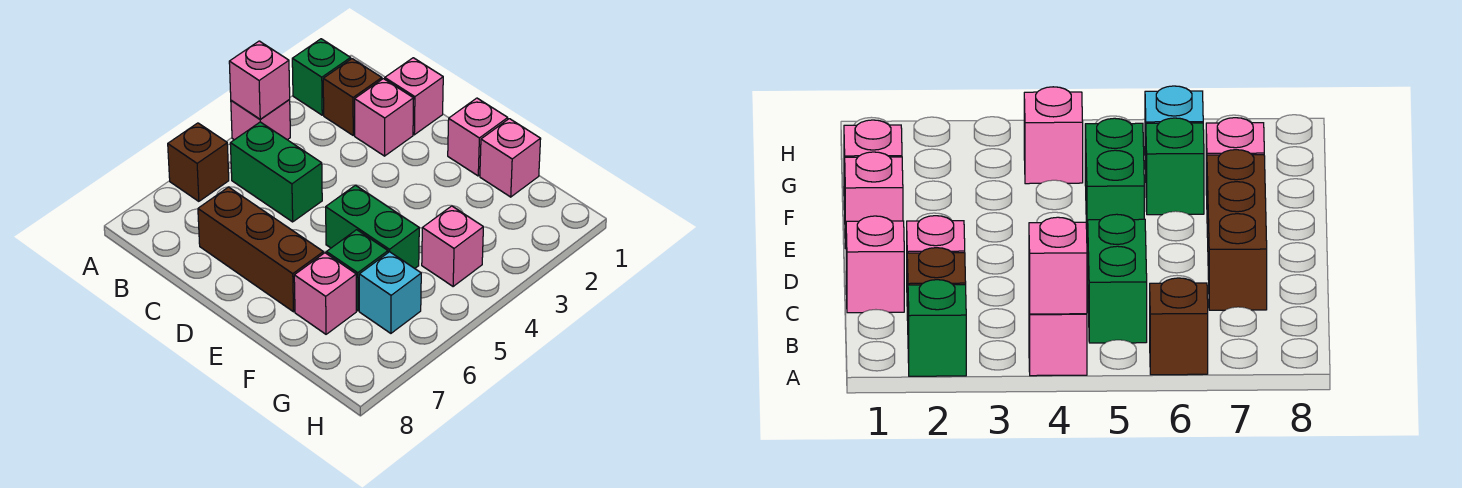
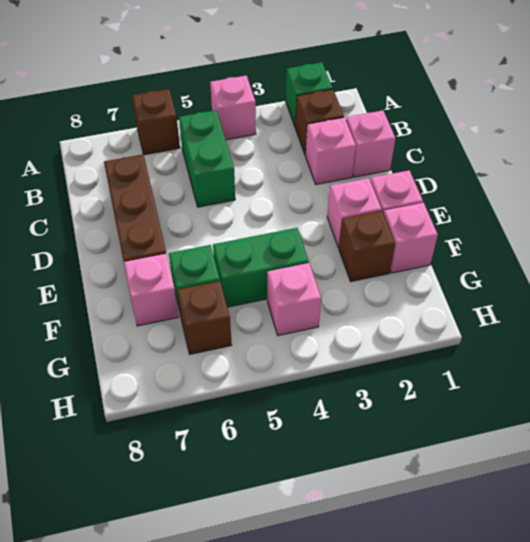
pink brick A4 level 2 -> pink brick E2 level 1
green brick E5:F5 level 1 -> green brick F4:F5 level 1
none -> brown brick F2 level 1
cyan brick G6 level 1 -> brown brick G6 level 1

